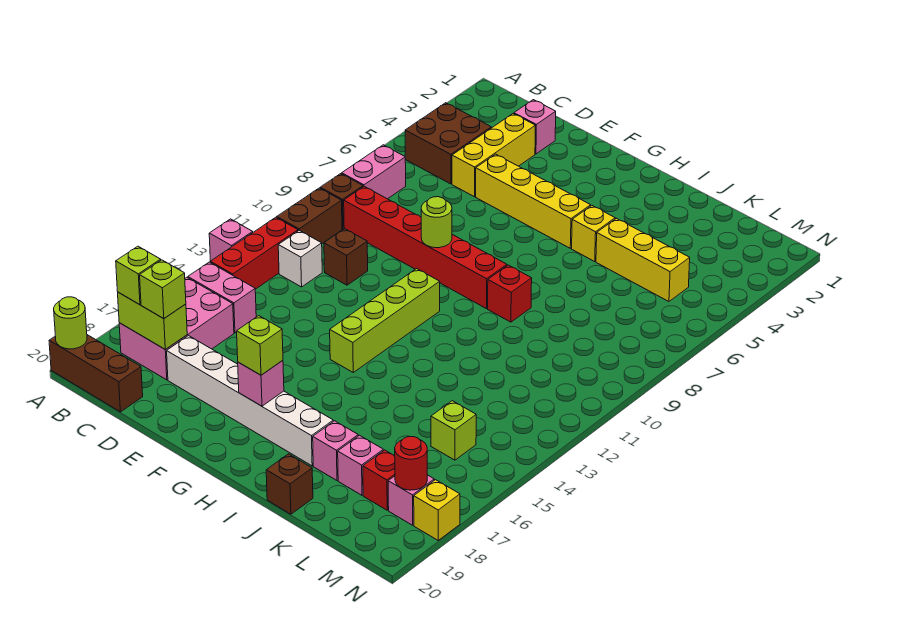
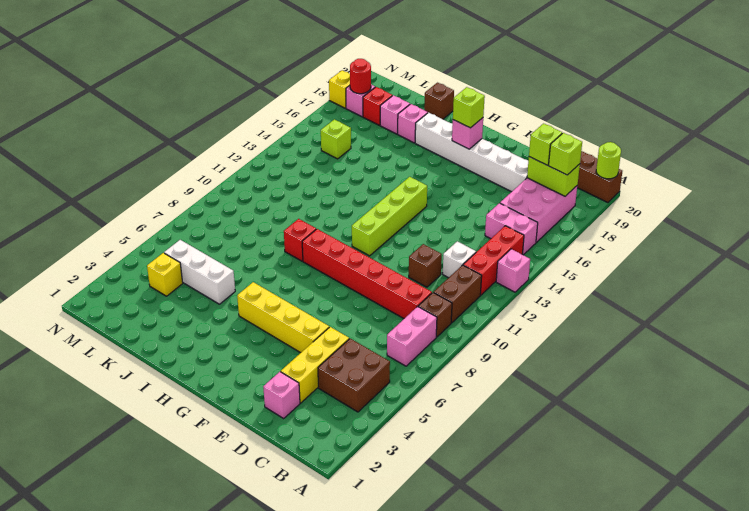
lime round brick F9 level 2 -> none
yellow brick I5 level 1 -> yellow brick L4 level 1
yellow brick J5:L5 level 1 -> white brick J5:L5 level 1

